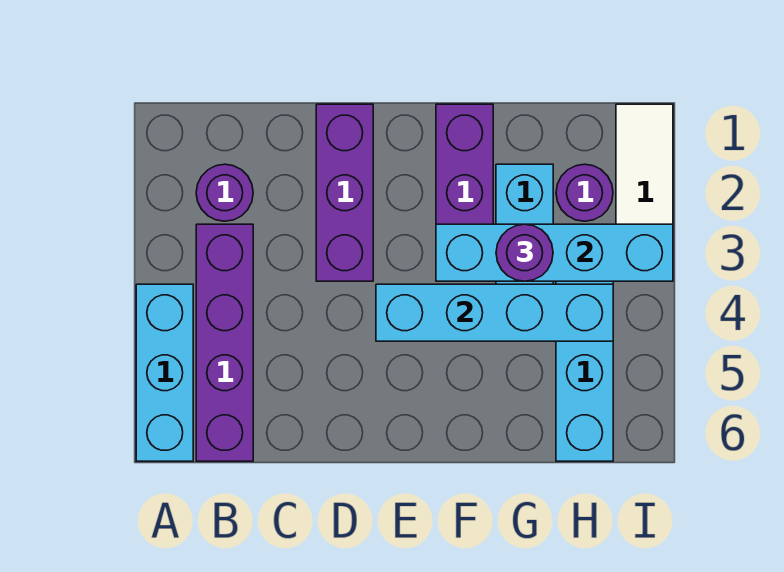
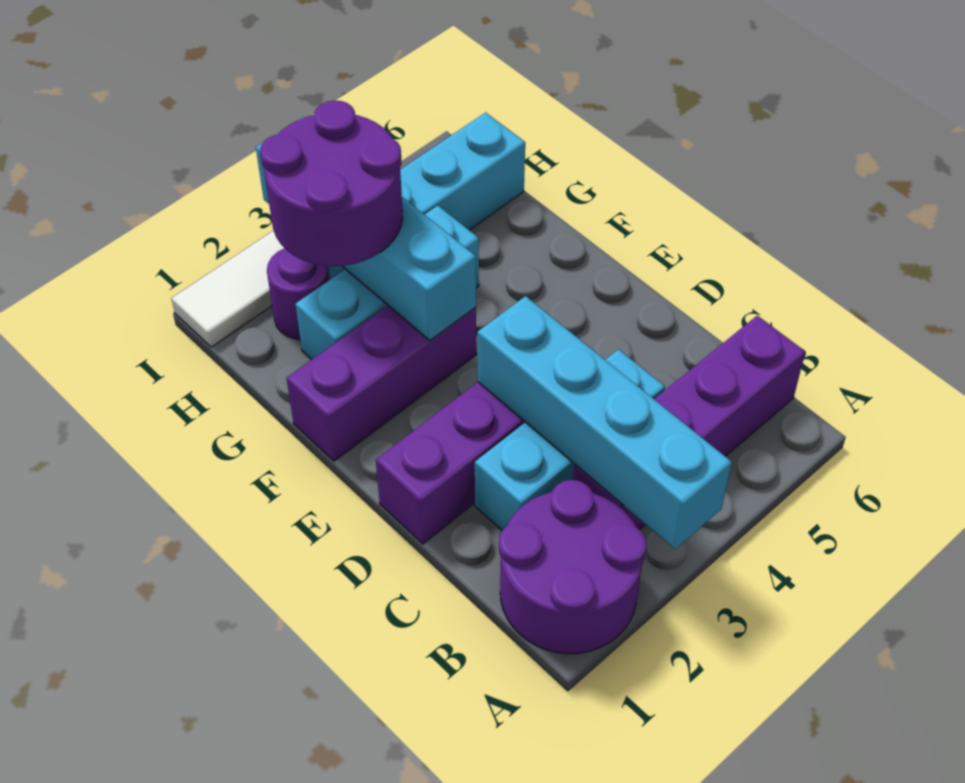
cyan brick A4:A6 level 1 -> cyan brick C2:C4 level 1
purple round brick B2 level 1 -> purple round brick A1:B2 level 1
cyan brick E4:H4 level 2 -> cyan brick A3:D3 level 2
purple round brick G3 level 3 -> purple round brick G2:H3 level 3

